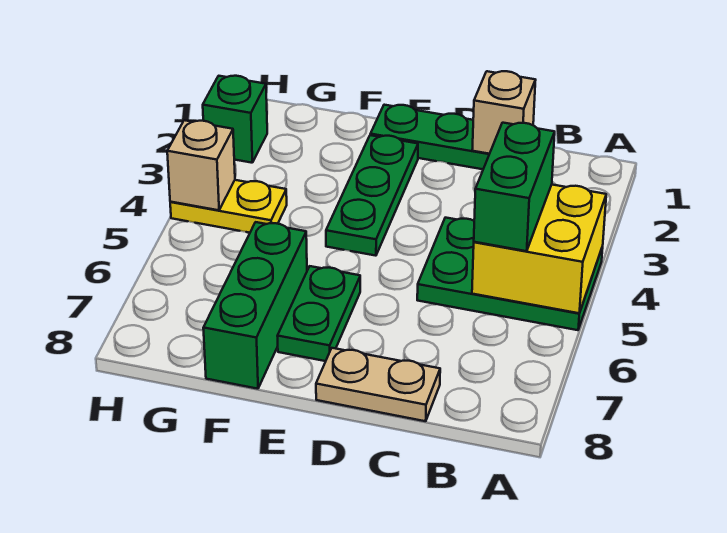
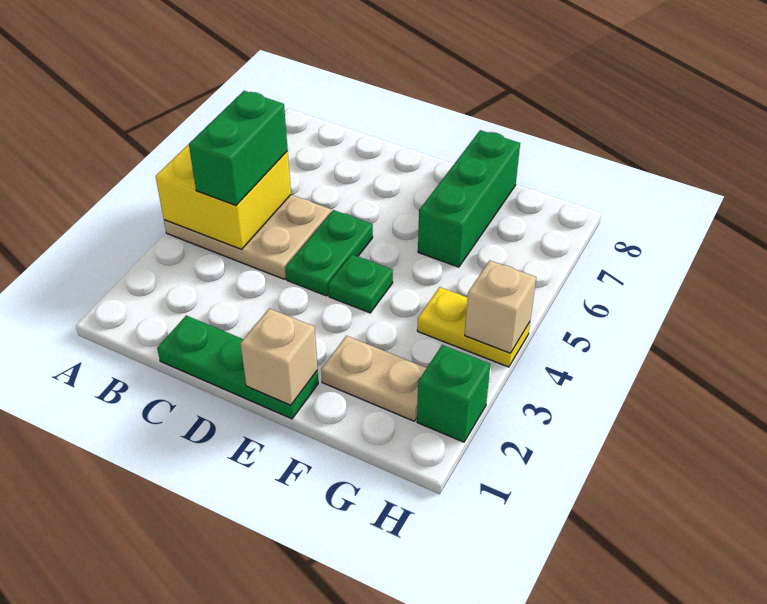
green plate A4:C5 level 1 -> tan plate A4:C5 level 1
tan brick C1 level 2 -> tan brick E1 level 2
tan plate C8:D8 level 1 -> tan plate F2:G2 level 1
green plate E2:E4 level 1 -> green plate E4 level 1
green plate E6:E7 level 1 -> green plate D4:D5 level 1

